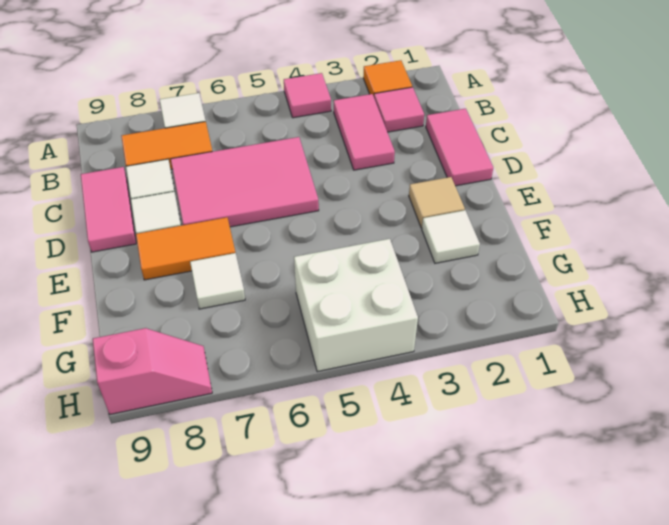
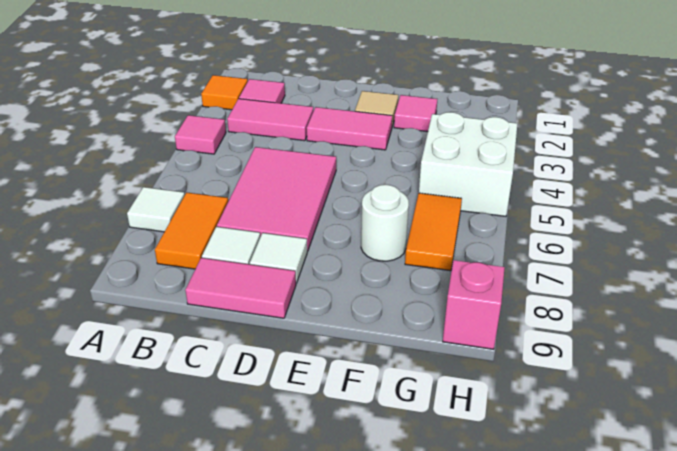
pink tile C1:D1 level 1 -> pink tile D3:E3 level 1
orange tile E7:E8 level 1 -> orange tile G6:G7 level 1
white tile F2 level 1 -> pink tile F2 level 1
white tile F7 level 1 -> white round brick F7 level 1

